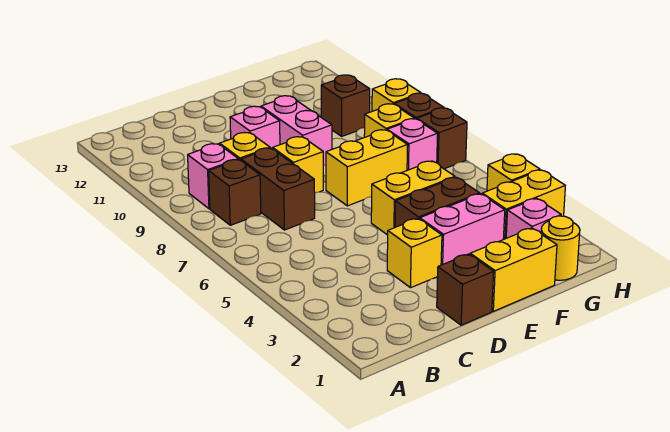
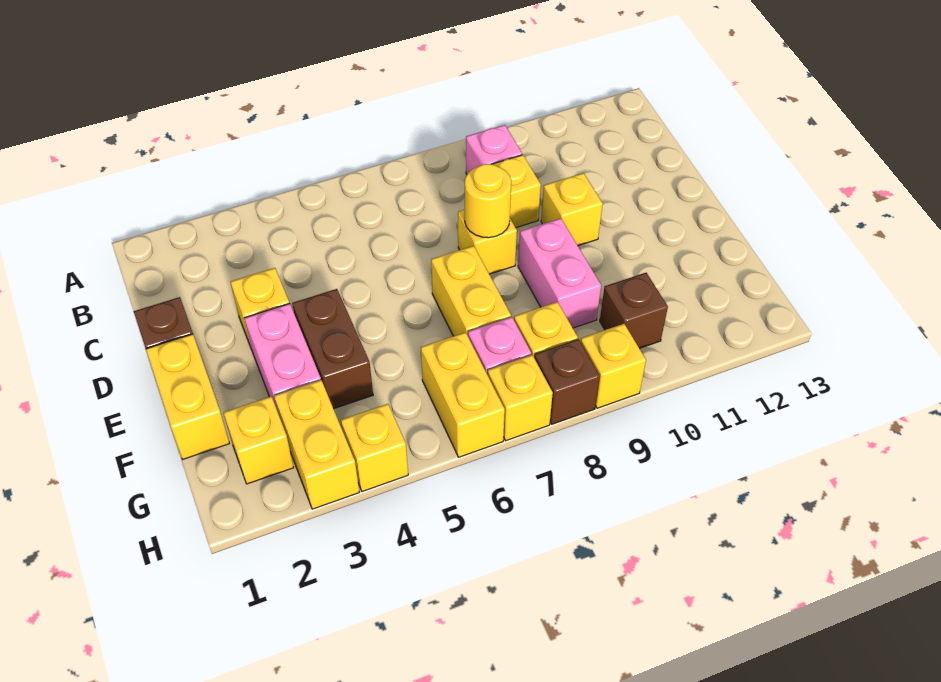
brown brick B8 level 1 -> none
brown brick C7:C8 level 1 -> none
pink brick D10 level 1 -> yellow brick D10 level 1
yellow brick E5:F5 level 1 -> yellow brick G6:H6 level 1
pink brick E9:E10 level 1 -> pink brick E9:F9 level 1
yellow round brick G1 level 1 -> yellow round brick D8 level 2
pink brick G2 level 1 -> yellow brick G2 level 1
brown brick H7 level 1 -> yellow brick H7 level 1

